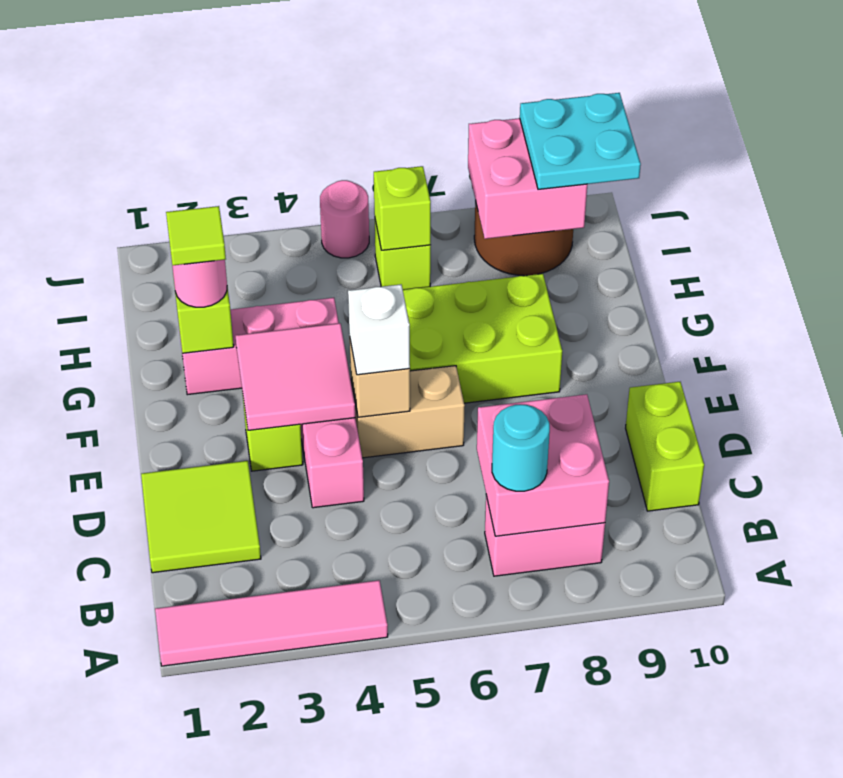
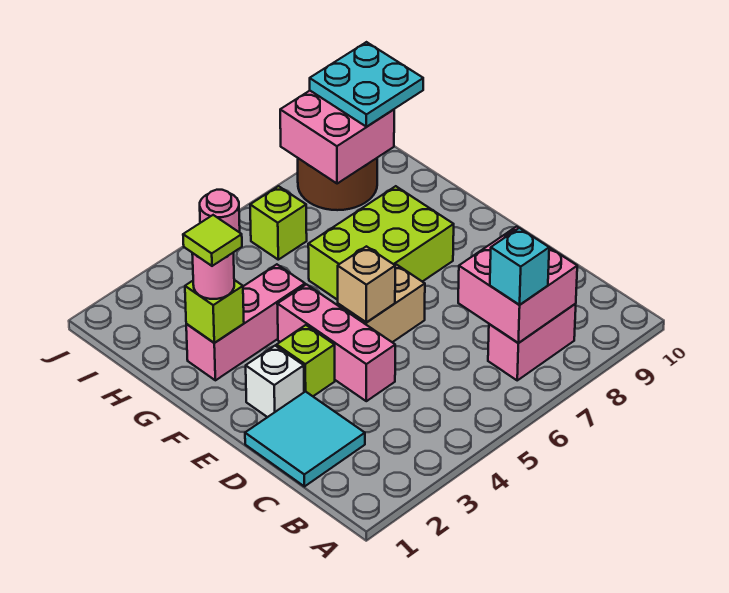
pink tile A1:A4 level 1 -> none
cyan round brick B7 level 3 -> cyan brick B7 level 3
lime tile C1:D2 level 1 -> cyan tile C1:D2 level 1
lime brick C10:D10 level 1 -> none
pink tile E3:F4 level 2 -> none
white brick E5 level 3 -> white brick E2 level 1
lime brick I6 level 2 -> none

